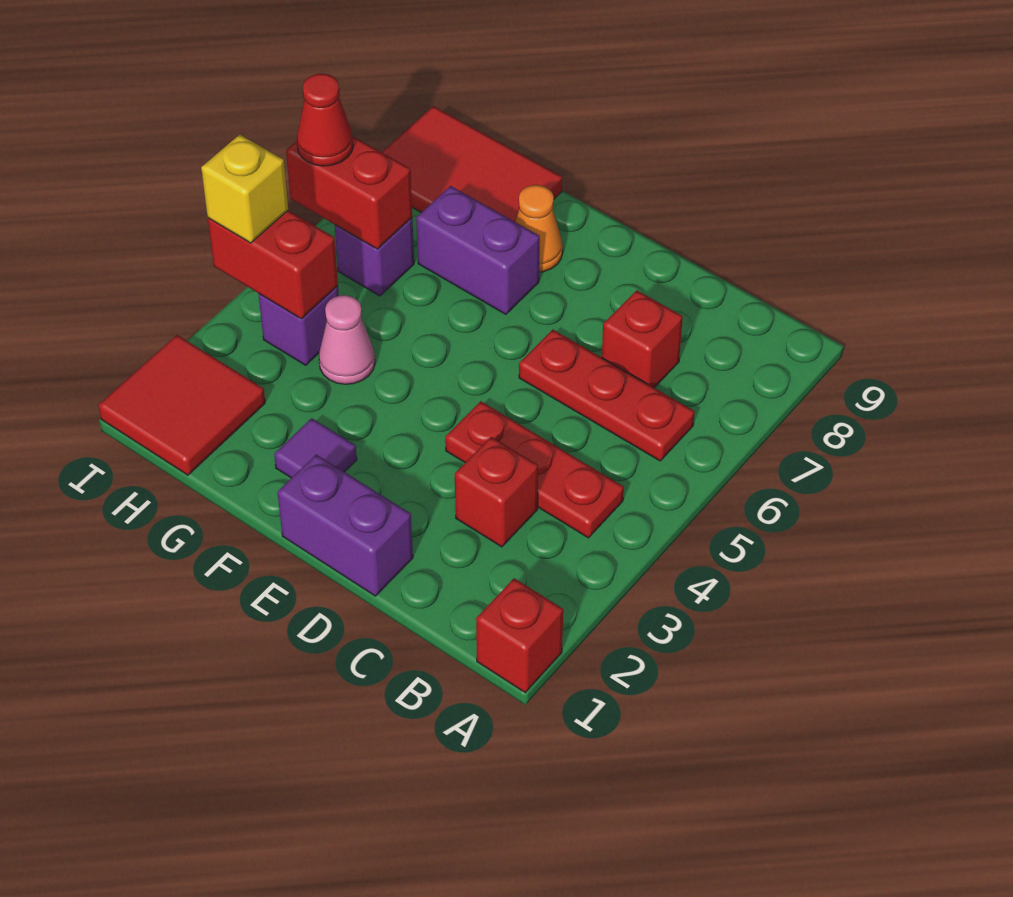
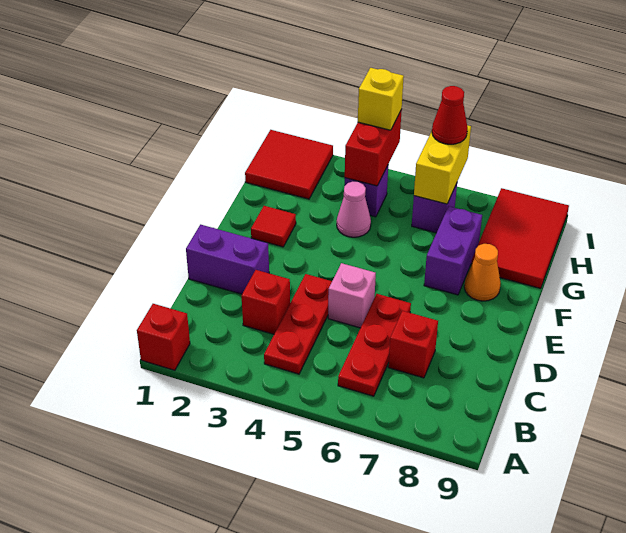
purple brick D1:E1 level 1 -> purple brick D1:D2 level 1
none -> pink brick D5 level 1
purple tile F2 level 1 -> red tile F2 level 1
red brick H6:I6 level 2 -> yellow brick H6:I6 level 2

